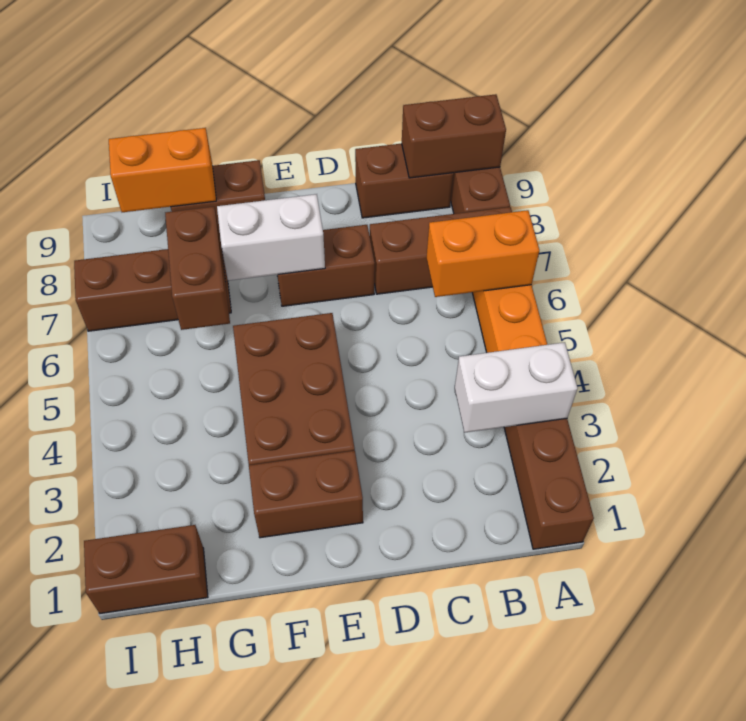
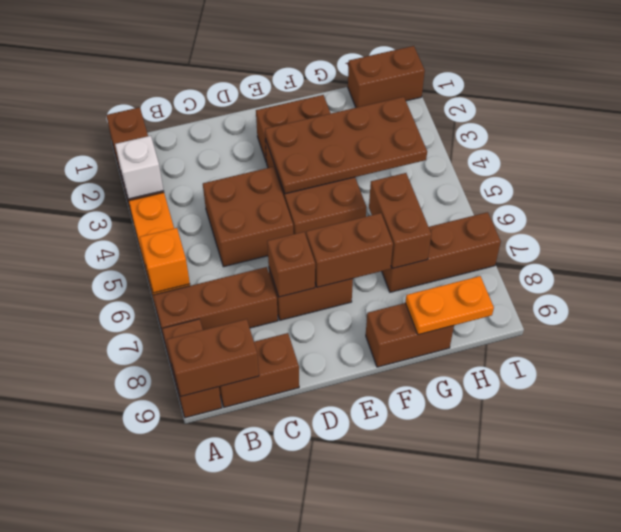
white brick A3:B3 level 2 -> white brick A3 level 2
orange brick A6:B6 level 2 -> orange brick A6 level 2
none -> brown brick C4:D5 level 1
none -> brown brick D7 level 2
none -> brown plate E3:H4 level 2
white brick E7:F7 level 2 -> brown brick E7:F7 level 2
orange brick G9:H9 level 2 -> orange plate G9:H9 level 2

